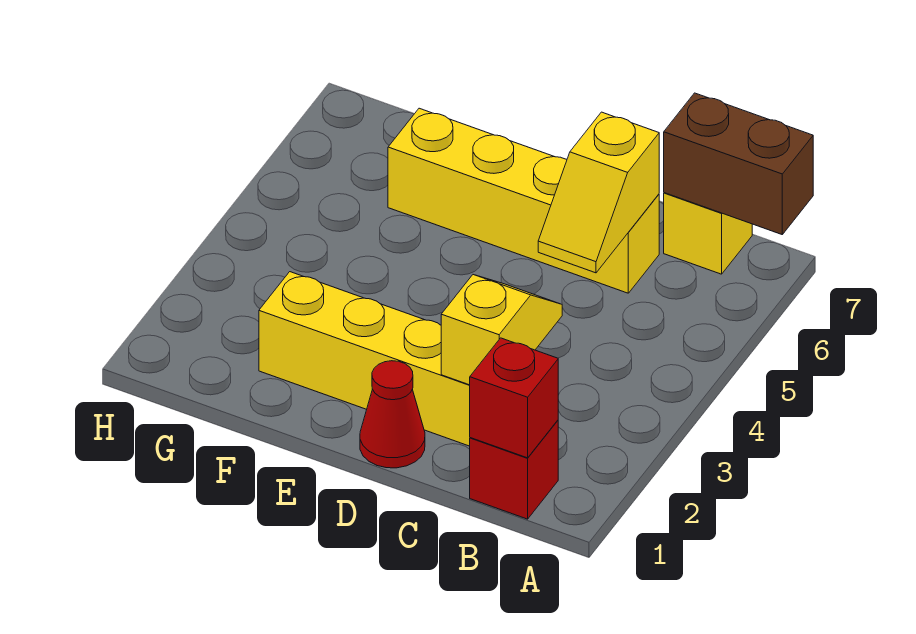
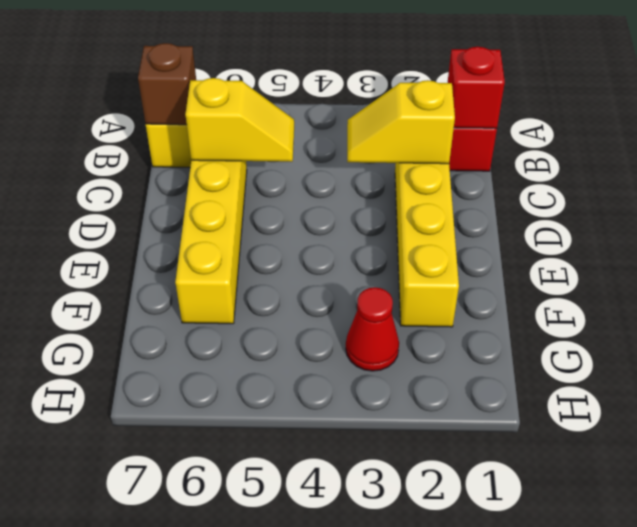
brown brick A7:B7 level 2 -> brown brick B7 level 2
red cone D1 level 1 -> red cone G3 level 1

